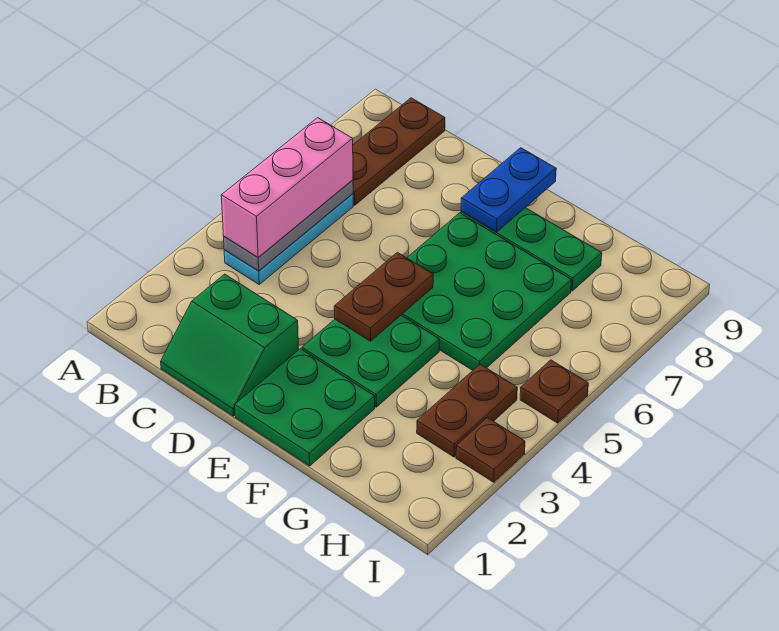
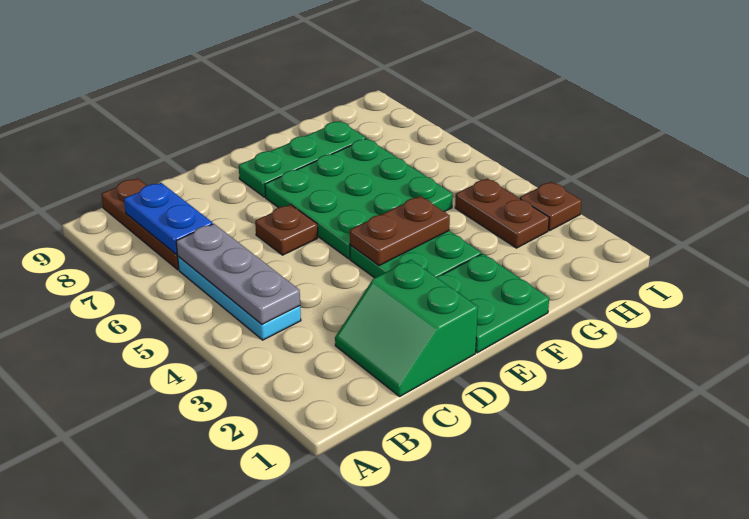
pink brick B4:B6 level 3 -> none
green slope C1:D2 level 1 top 2 -> green slope C1:D2 level 1 top D
brown plate E4:E5 level 2 -> brown plate E4:F4 level 2
blue plate E8:E9 level 2 -> blue plate B7:B8 level 2
brown plate I5 level 1 -> brown plate D6 level 1

